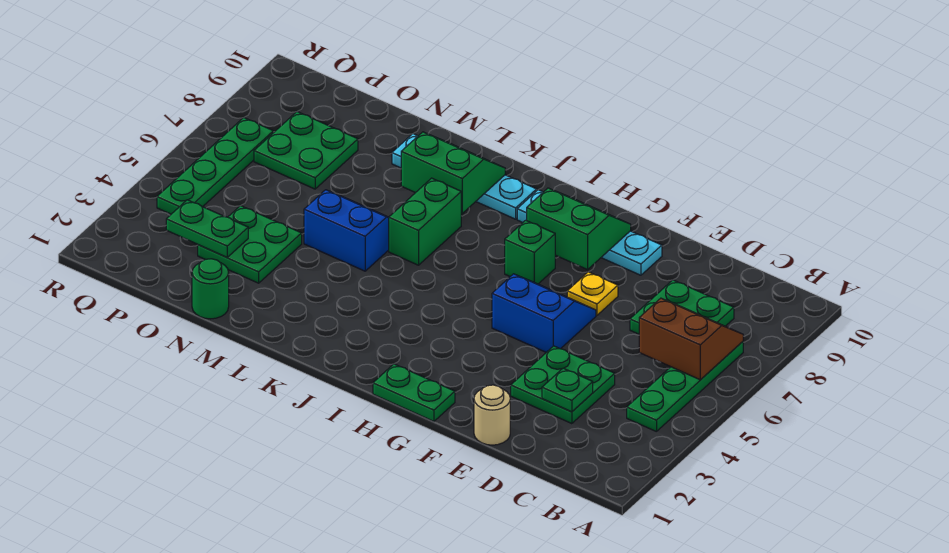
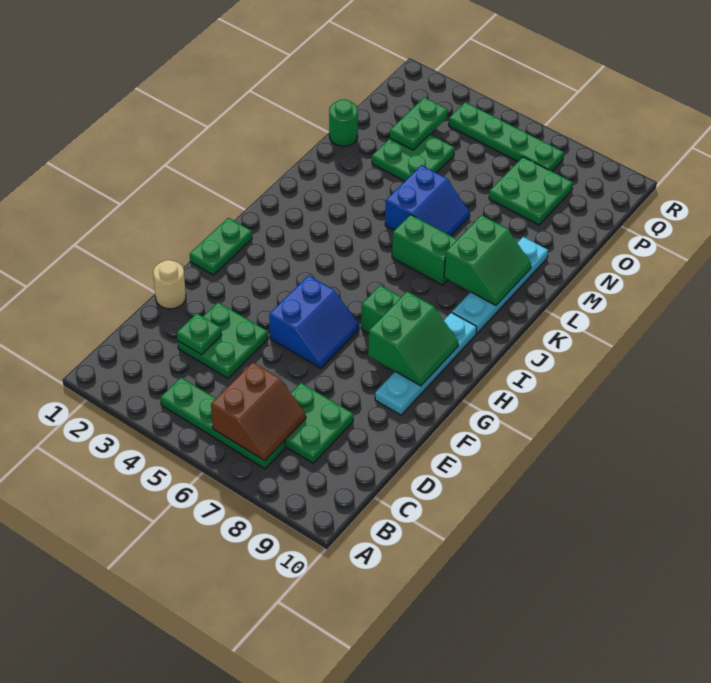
yellow plate F7 level 1 -> none

